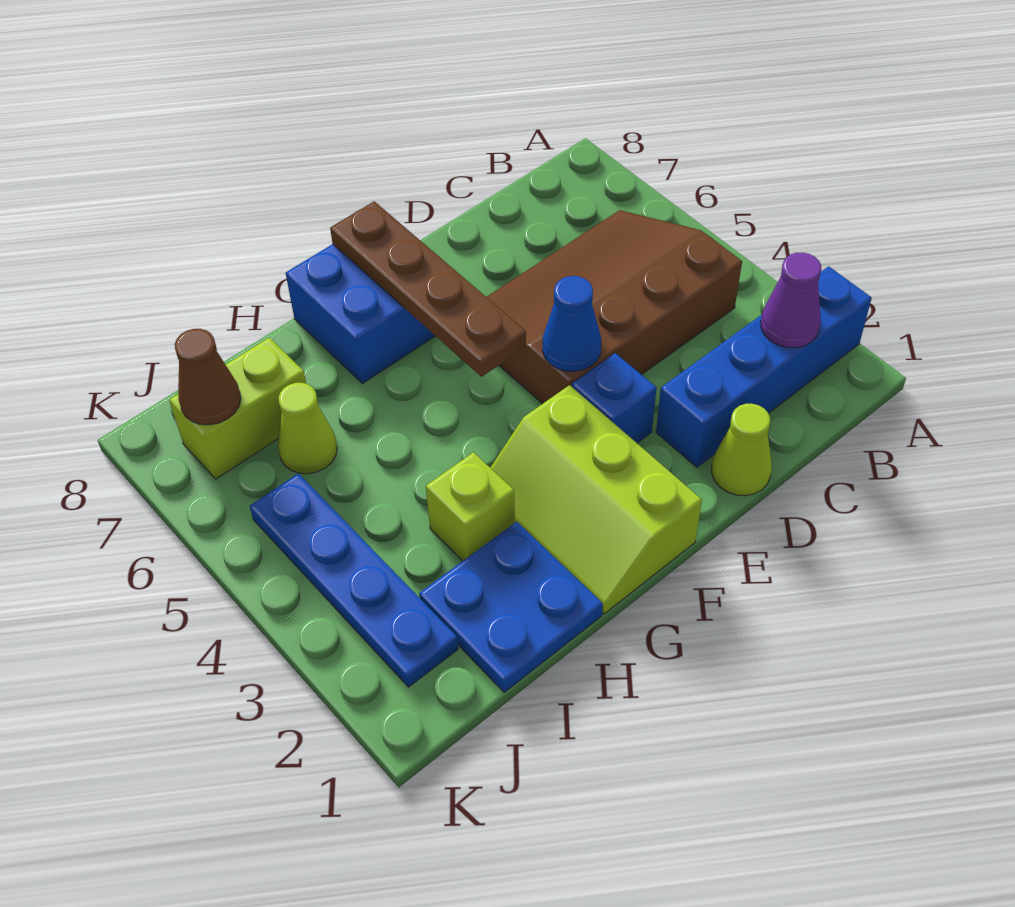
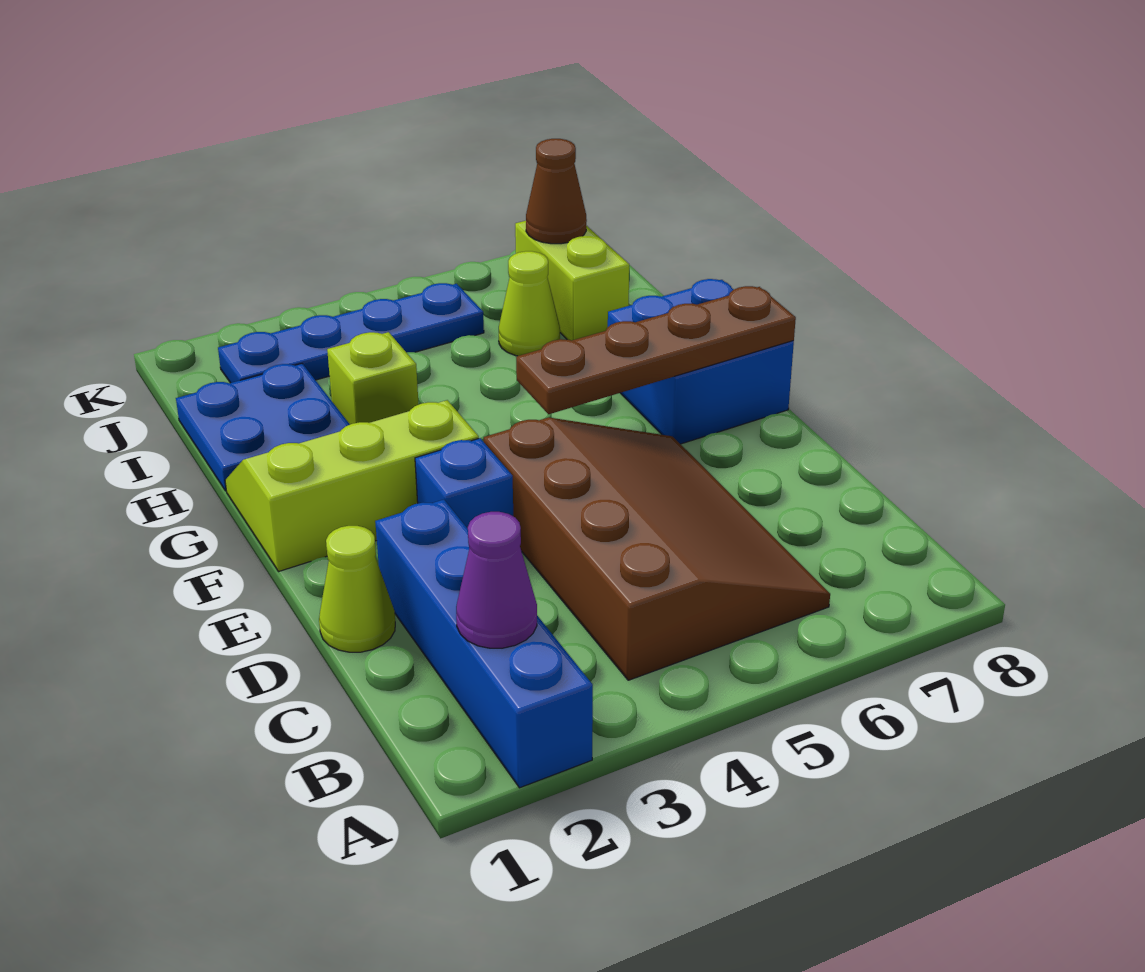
blue cone E4 level 2 -> none

